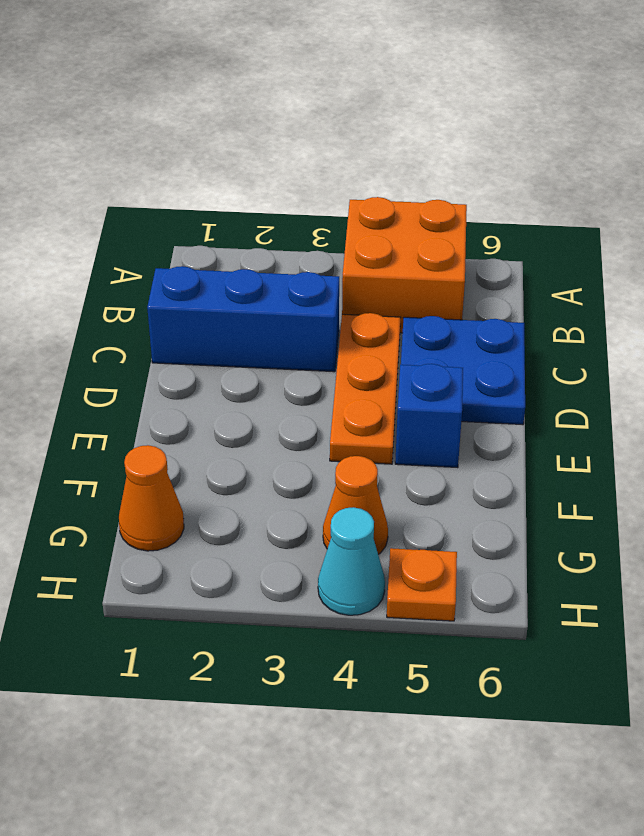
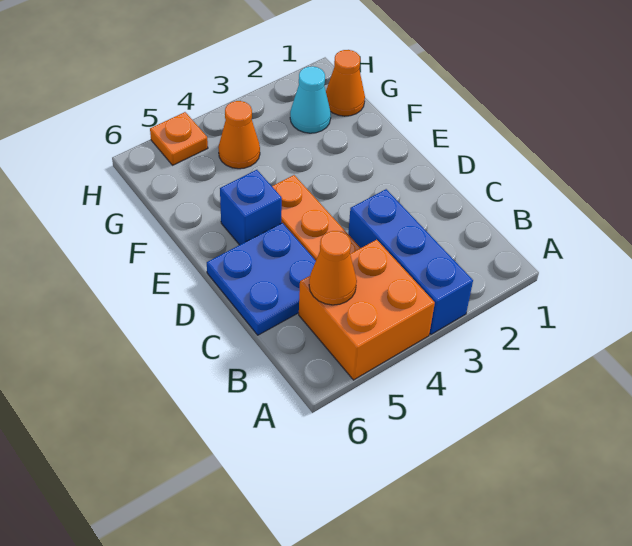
none -> orange cone B5 level 2
blue brick C1:C3 level 1 -> blue brick A3:C3 level 1
cyan cone H4 level 1 -> cyan cone G2 level 1

